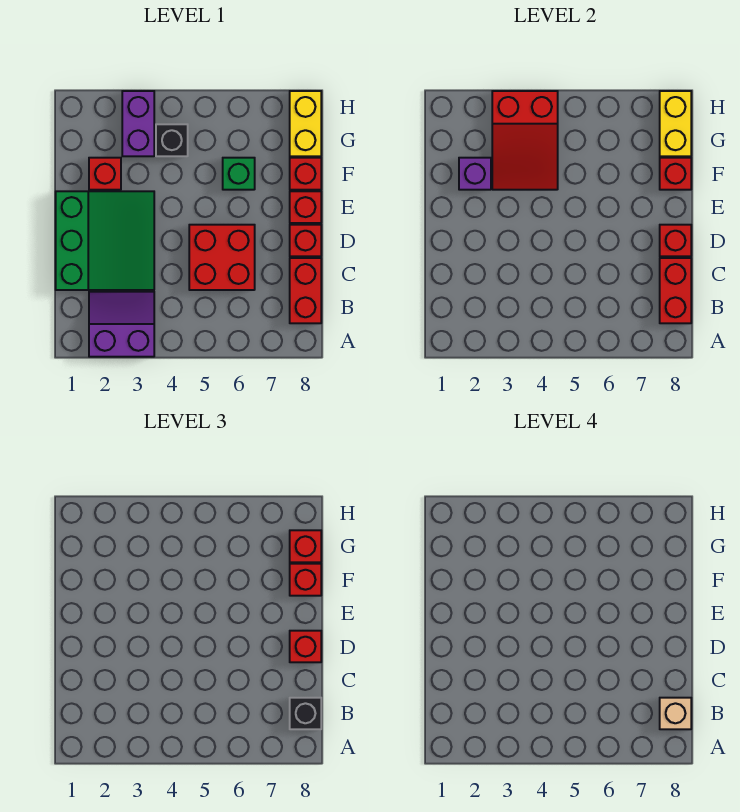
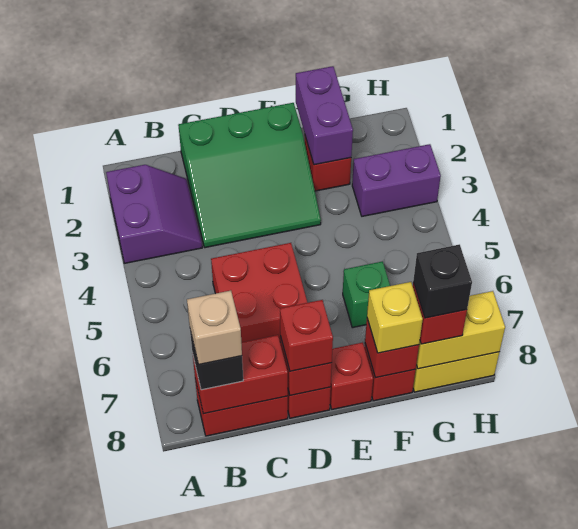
purple brick F2 level 2 -> purple brick F1:F2 level 2
red slope F3:H4 level 2 top H -> none
red brick F8 level 3 -> yellow brick F8 level 3
black brick G4 level 1 -> black brick G8 level 4

